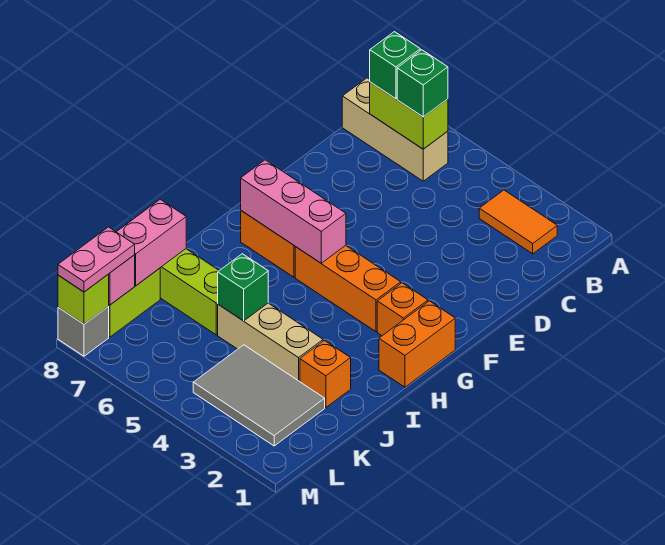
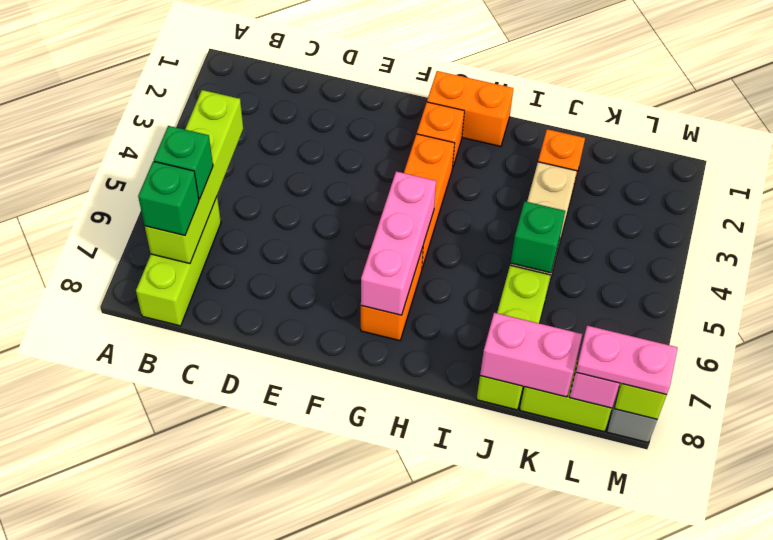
orange tile B2:B3 level 1 -> none
tan brick B6:B8 level 1 -> lime brick B6:B8 level 1
lime brick B6:B7 level 2 -> lime brick B4:B7 level 2
grey tile K2:L4 level 1 -> none

